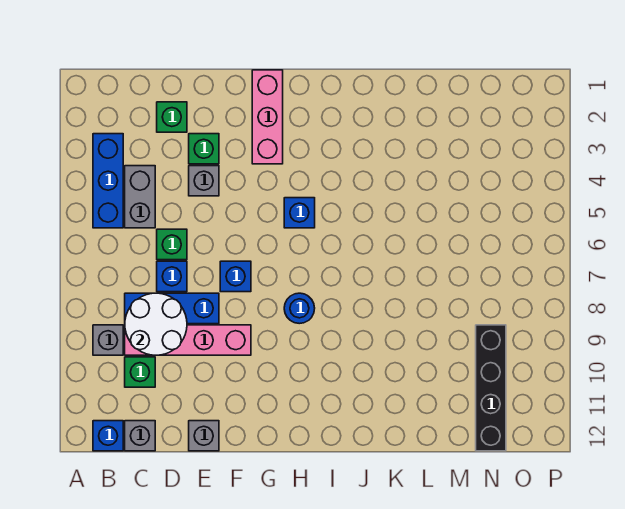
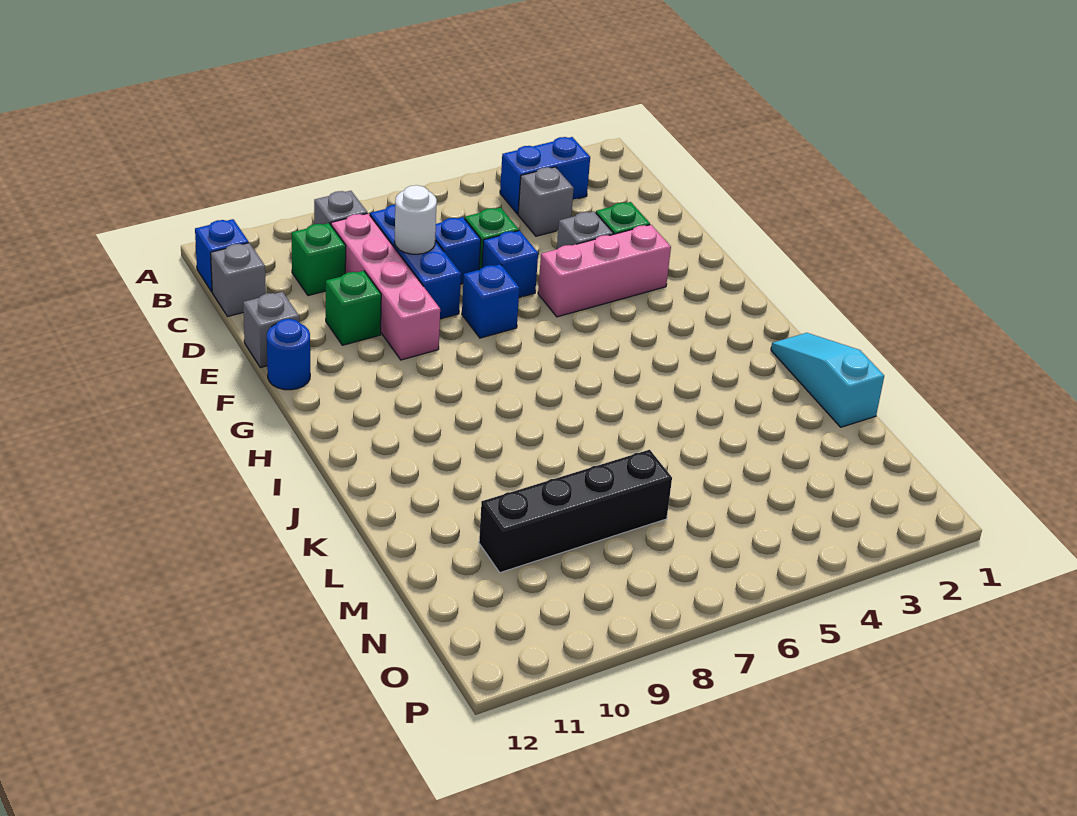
blue brick B3:B5 level 1 -> blue brick B3:B4 level 1
grey brick C4:C5 level 1 -> grey brick C4 level 1
white round brick C8:D9 level 2 -> white round brick D8 level 2
green brick D2 level 1 -> green brick E10 level 1
pink brick G1:G3 level 1 -> pink brick F3:F5 level 1
blue brick H5 level 1 -> blue brick E6 level 1
blue round brick H8 level 1 -> blue round brick F12 level 1
none -> cyan slope J1:L1 level 1 top L
black brick N9:N12 level 1 -> black brick M7:M10 level 1

